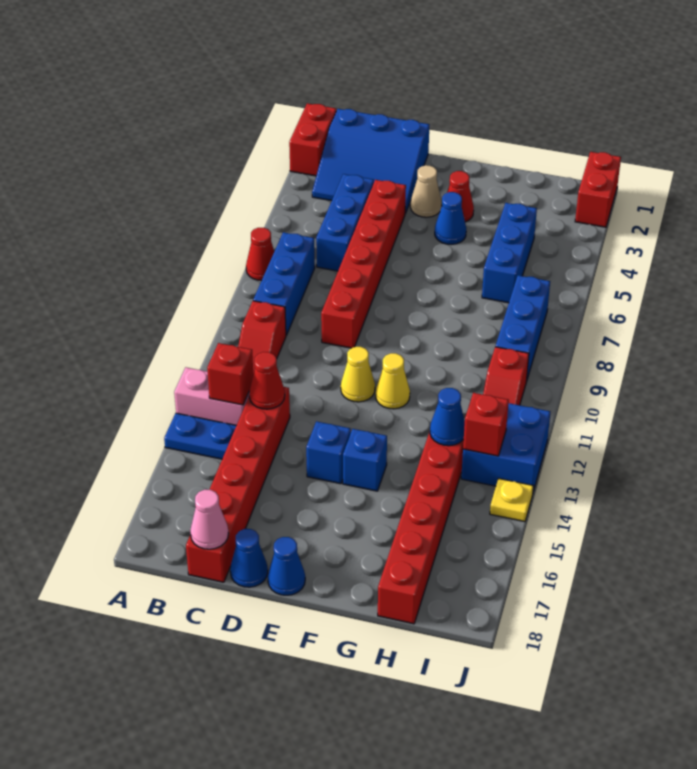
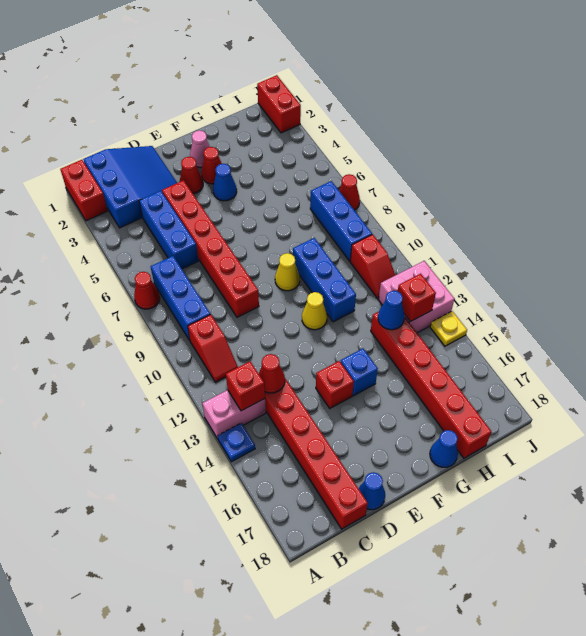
blue plate A14:B14 level 1 -> blue plate A14 level 1
blue slope B1:D3 level 1 top 1 -> blue slope B1:D3 level 1 top B
pink cone C18 level 2 -> pink cone F2 level 1
tan cone E3 level 1 -> red cone E3 level 1
yellow cone E11 level 1 -> yellow cone F9 level 1
blue brick E14 level 1 -> red brick E14 level 1
blue cone E18 level 1 -> blue cone G18 level 1
blue brick H4:H6 level 1 -> blue brick G9:G11 level 1
blue brick I12:J13 level 1 -> pink brick I12:J13 level 1
none -> red cone J7 level 1

